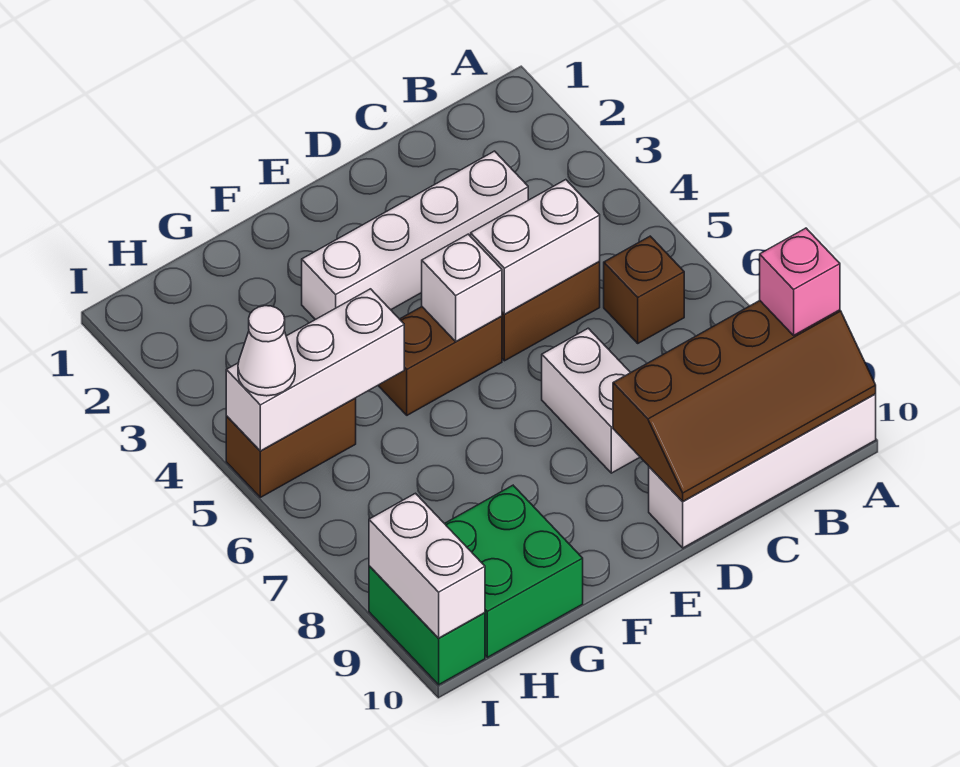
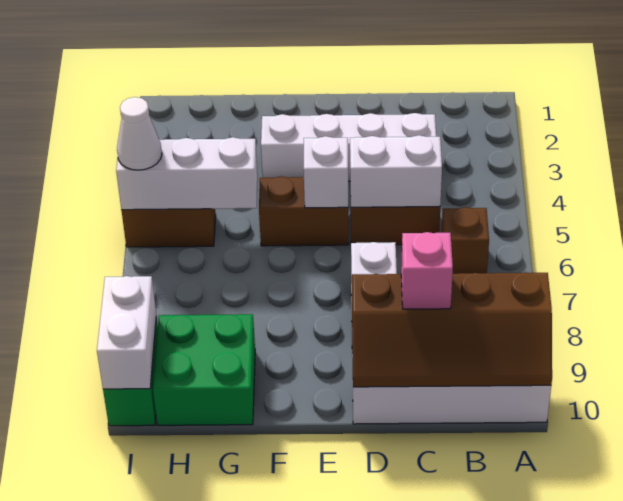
pink brick A9 level 3 -> pink brick C9 level 3

